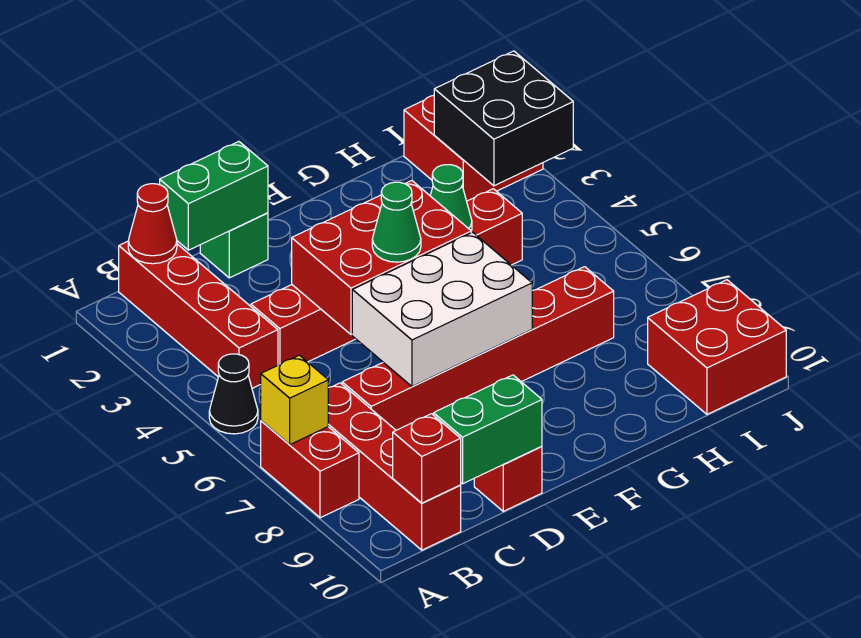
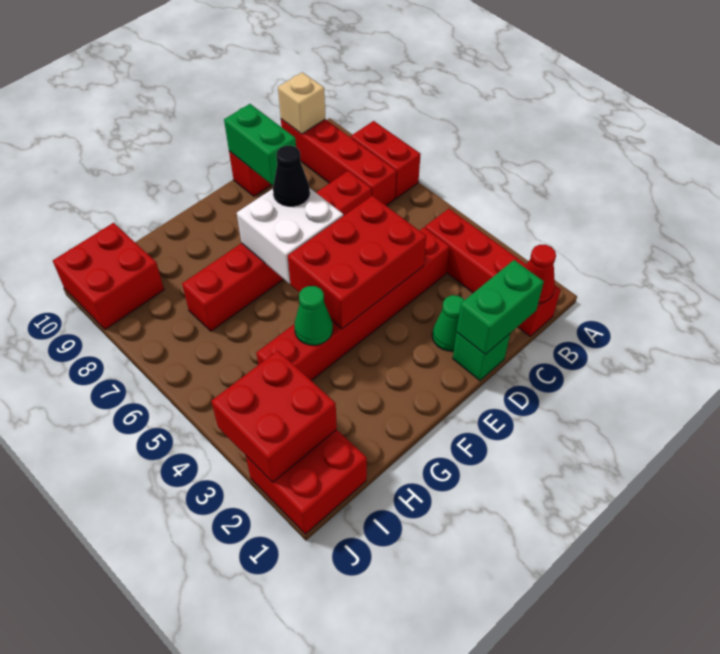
black cone A5 level 1 -> black cone E7 level 3
yellow brick A7 level 2 -> none
red brick B10 level 2 -> tan brick B10 level 2
green brick C10:D10 level 2 -> green brick D9:D10 level 2
white brick D6:F7 level 2 -> white brick E6:F7 level 2
green cone E5 level 3 -> green cone D2 level 1
black brick I2:J3 level 2 -> red brick I2:J3 level 2

